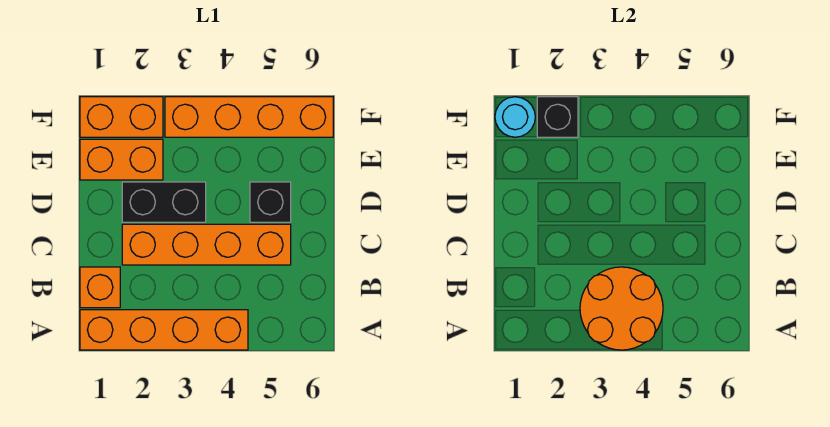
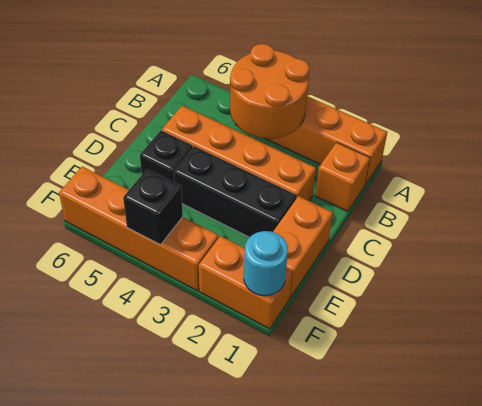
black brick D2:D3 level 1 -> black brick D2:D4 level 1
orange brick E1:E2 level 1 -> orange brick D1:E1 level 1
black brick F2 level 2 -> black brick F4 level 2

